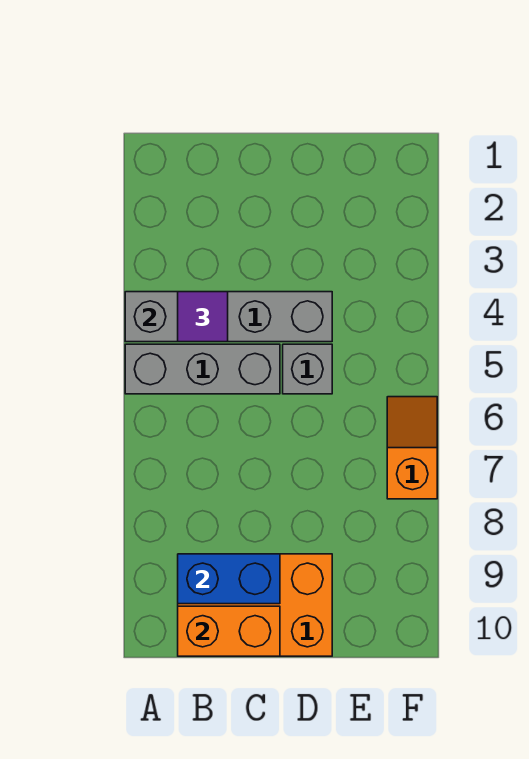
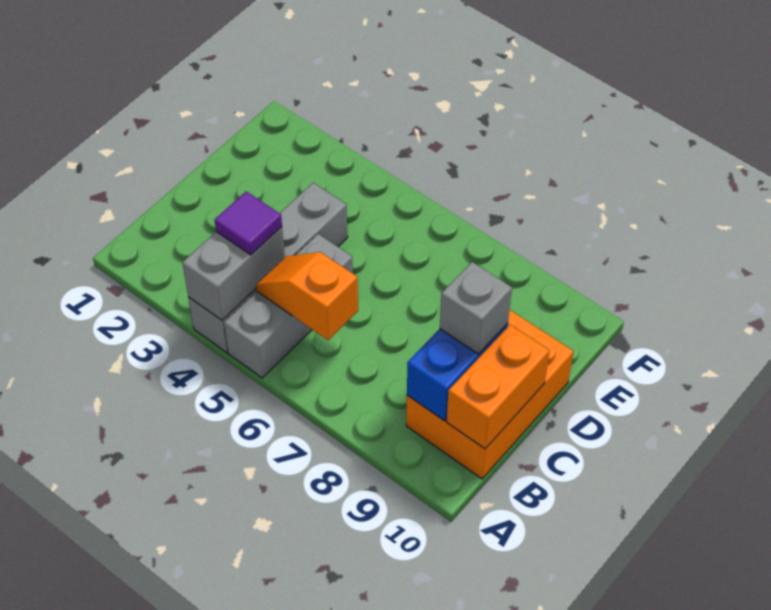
grey brick D5 level 1 -> grey brick C9 level 3
orange slope F6:F7 level 1 top 7 -> orange slope B5:B6 level 2 top 6

